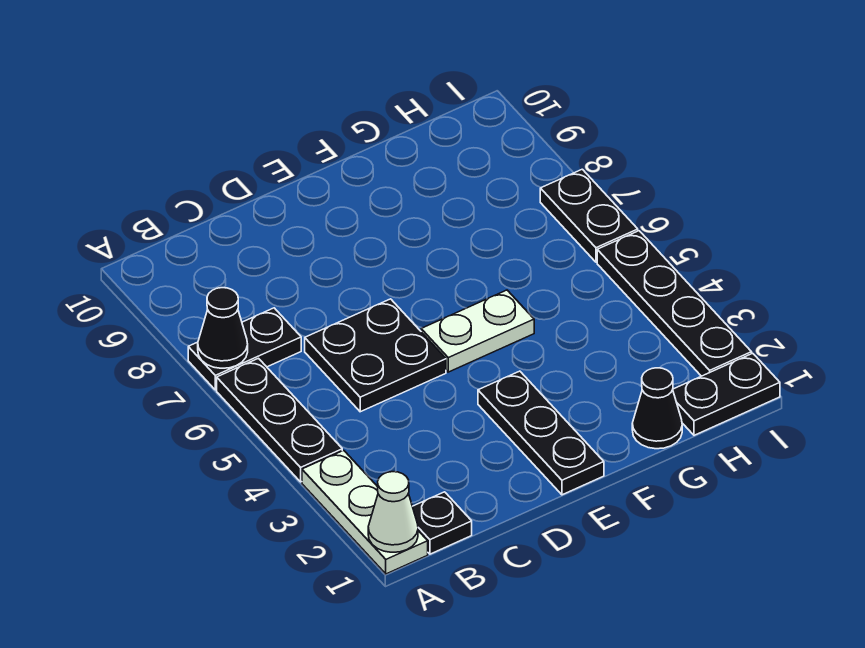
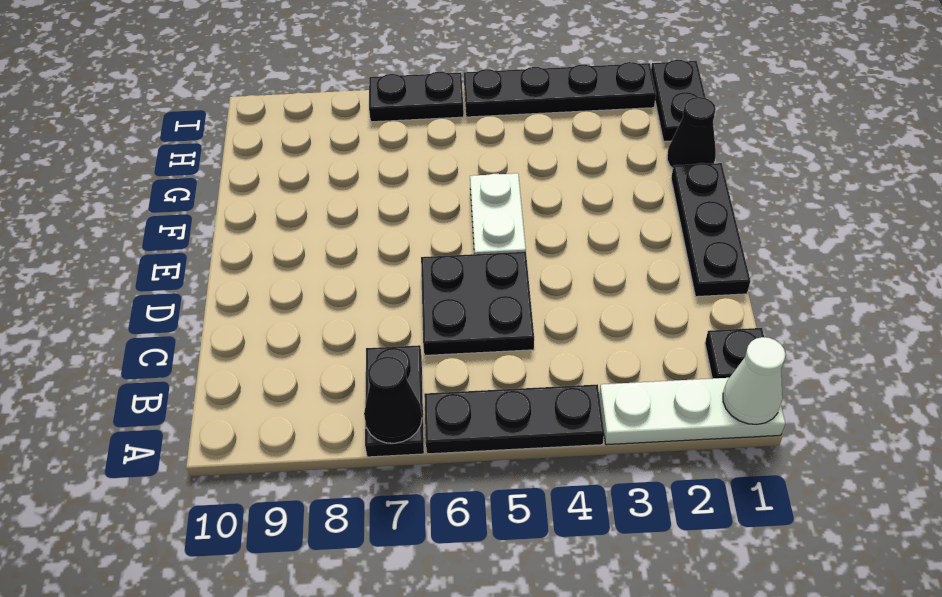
black plate E1:E3 level 1 -> black plate D1:F1 level 1

